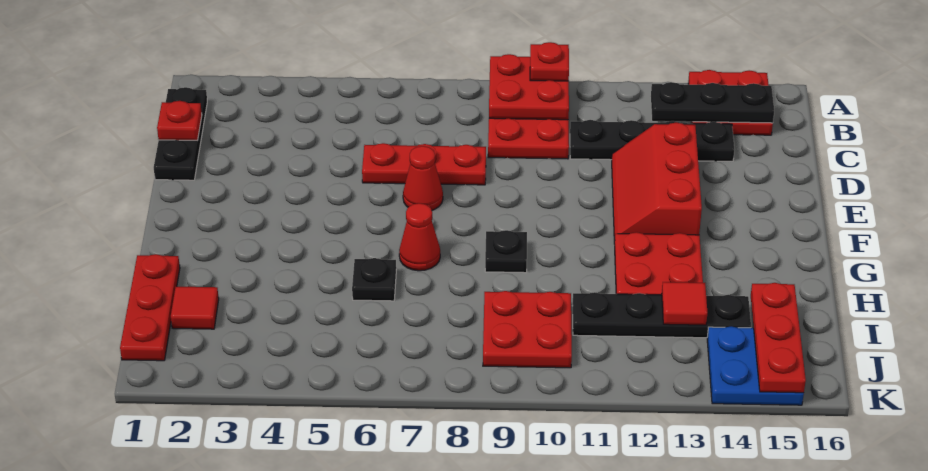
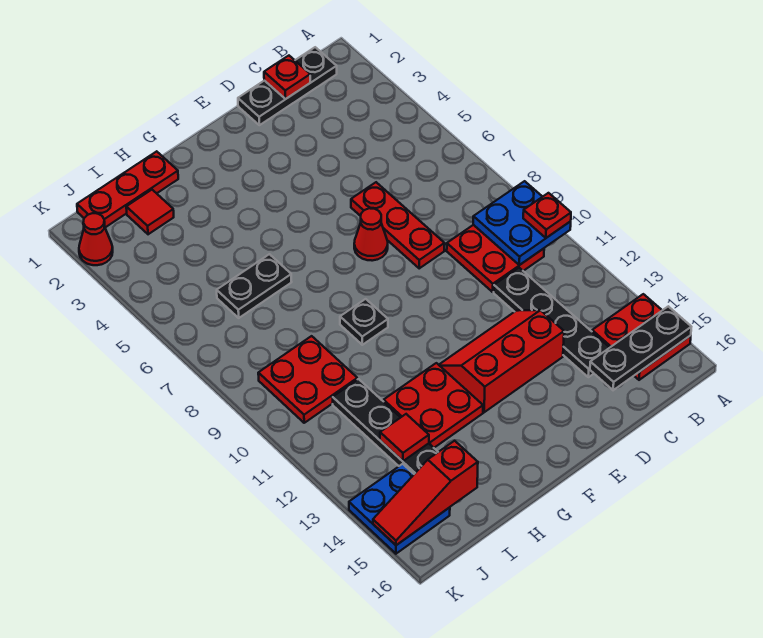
red plate A9:B10 level 2 -> blue plate A9:B10 level 2
black plate B13:B15 level 2 -> black plate A15:C15 level 2
red cone G7 level 1 -> red cone K2 level 1
black plate H6 level 1 -> black plate H6:I6 level 1
red plate I15:K15 level 2 -> red slope I15:K15 level 2 top I

